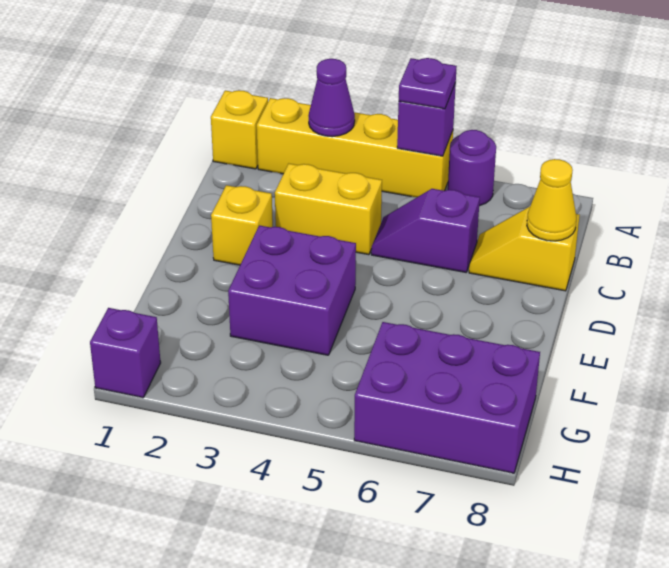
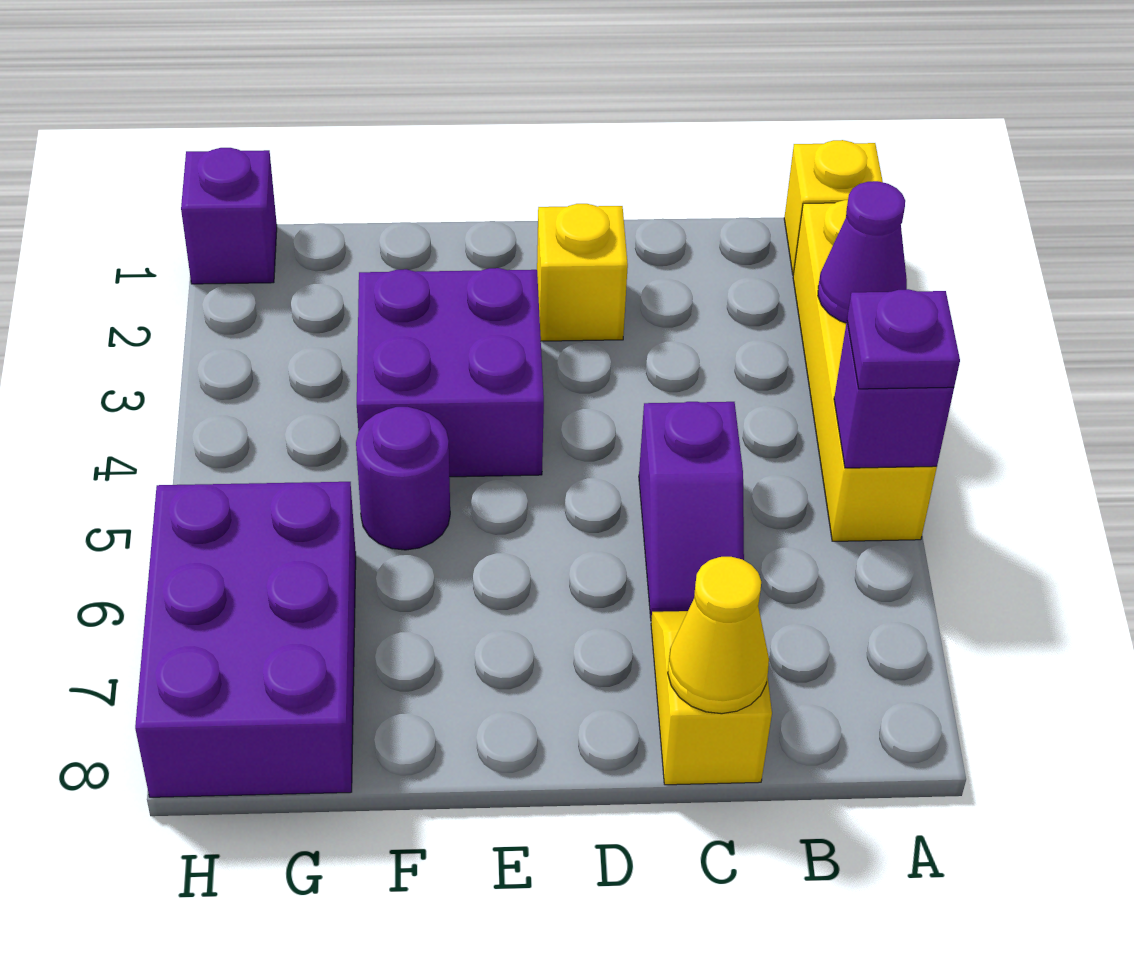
purple round brick A6 level 1 -> purple round brick F5 level 1
yellow brick C3:C4 level 1 -> none
purple slope C5:C6 level 1 top 6 -> purple slope C5:C6 level 1 top 5

